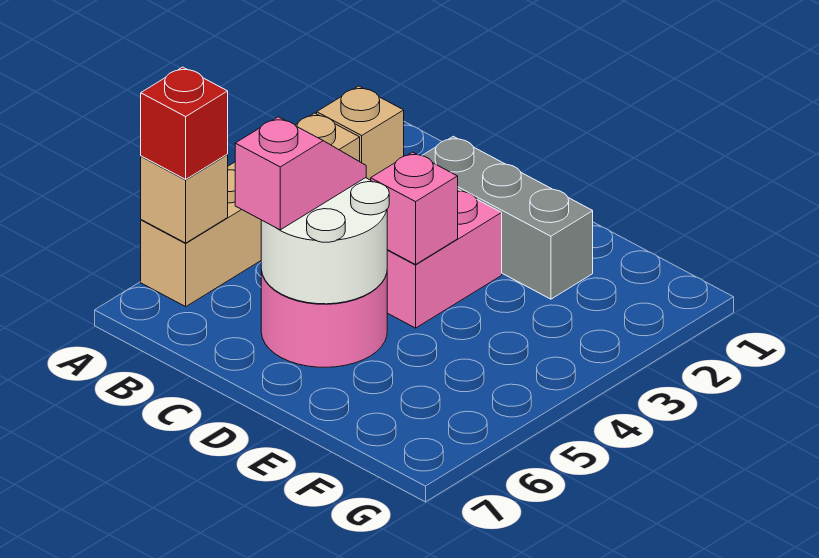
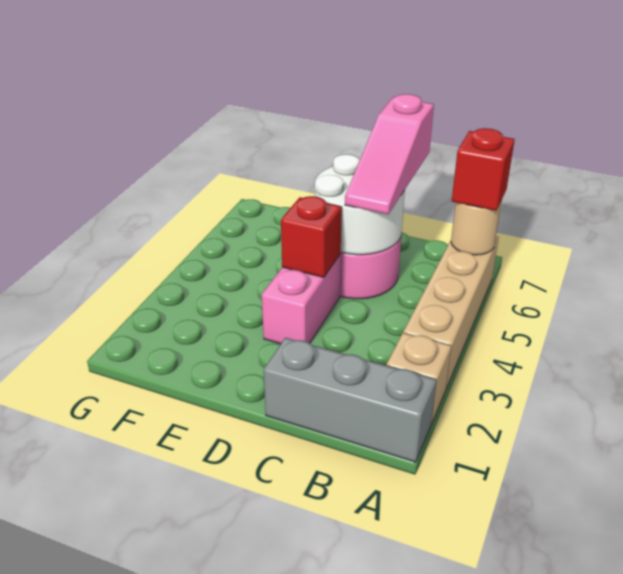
tan brick A6 level 2 -> tan round brick A6 level 2
grey brick C2:E2 level 1 -> grey brick A1:C1 level 1
pink slope C5:C6 level 3 top 6 -> pink slope C5:C7 level 3 top 7
pink brick D4 level 2 -> red brick D4 level 2

